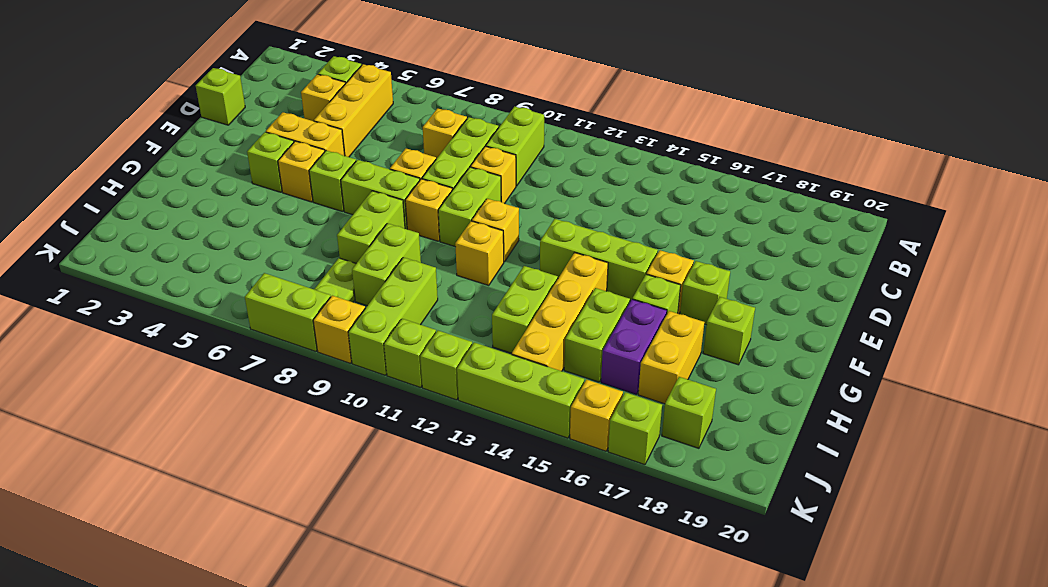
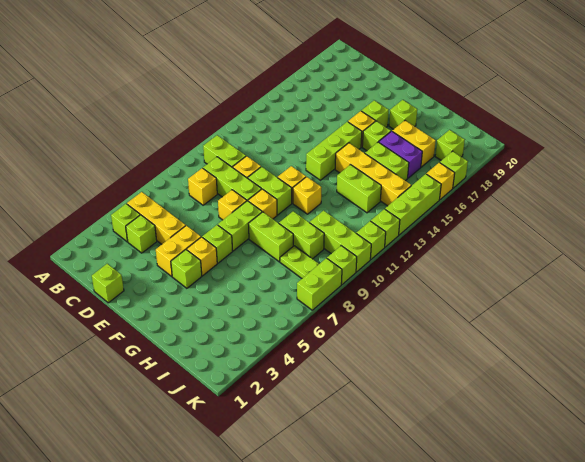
yellow brick C4 level 1 -> lime brick C4 level 1
yellow brick K9 level 1 -> lime brick K9 level 1

